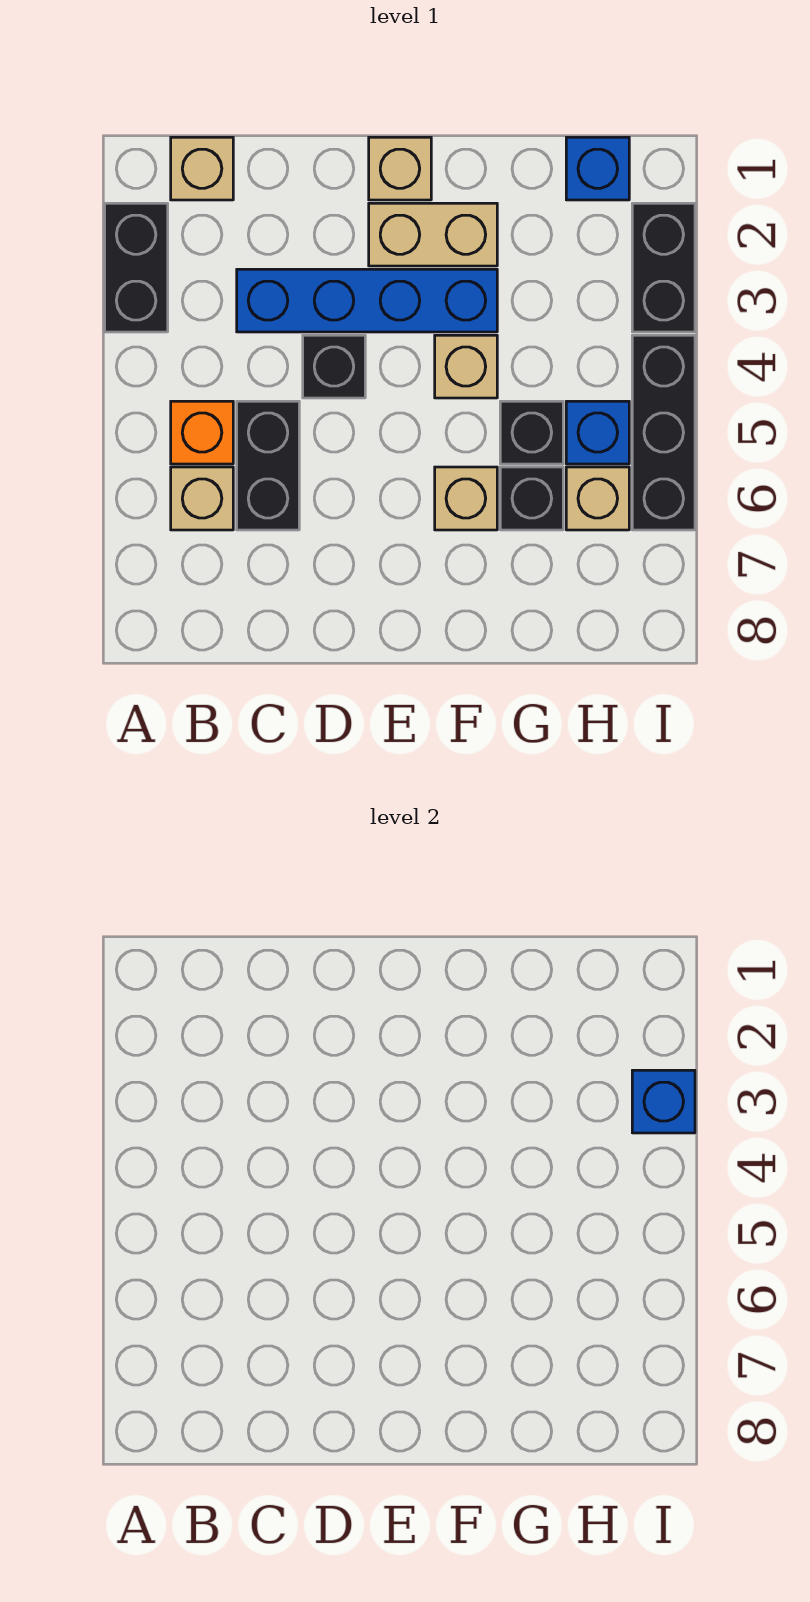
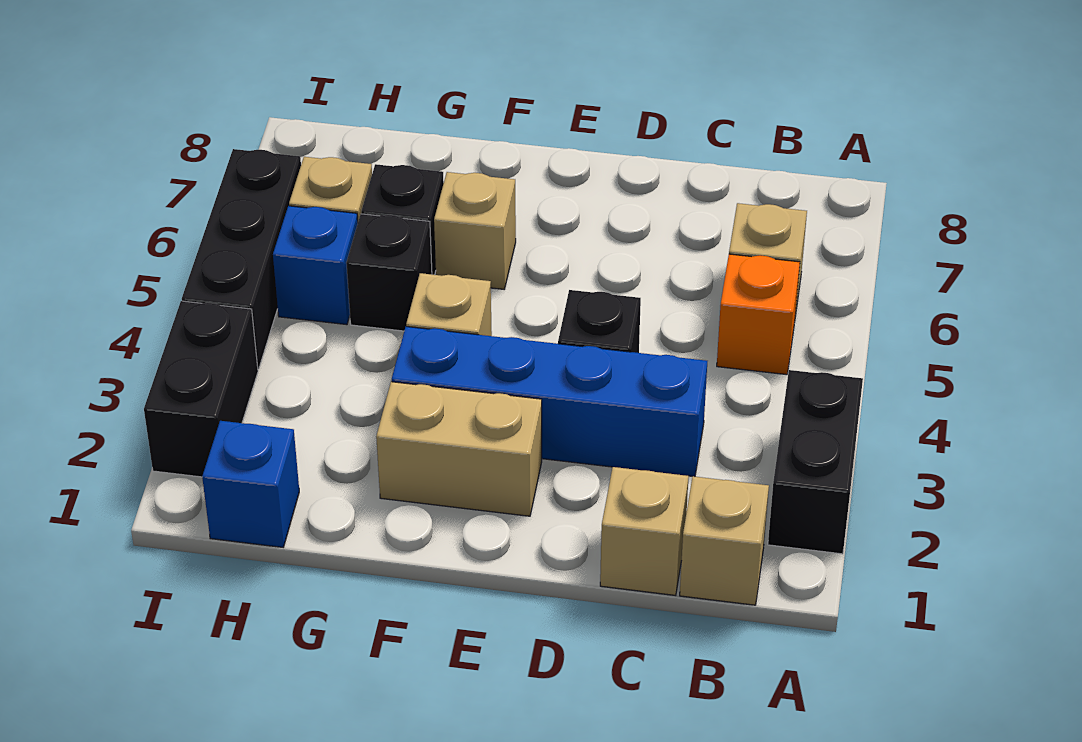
black brick C5:C6 level 1 -> none
tan brick E1 level 1 -> tan brick C1 level 1
blue brick I3 level 2 -> none

